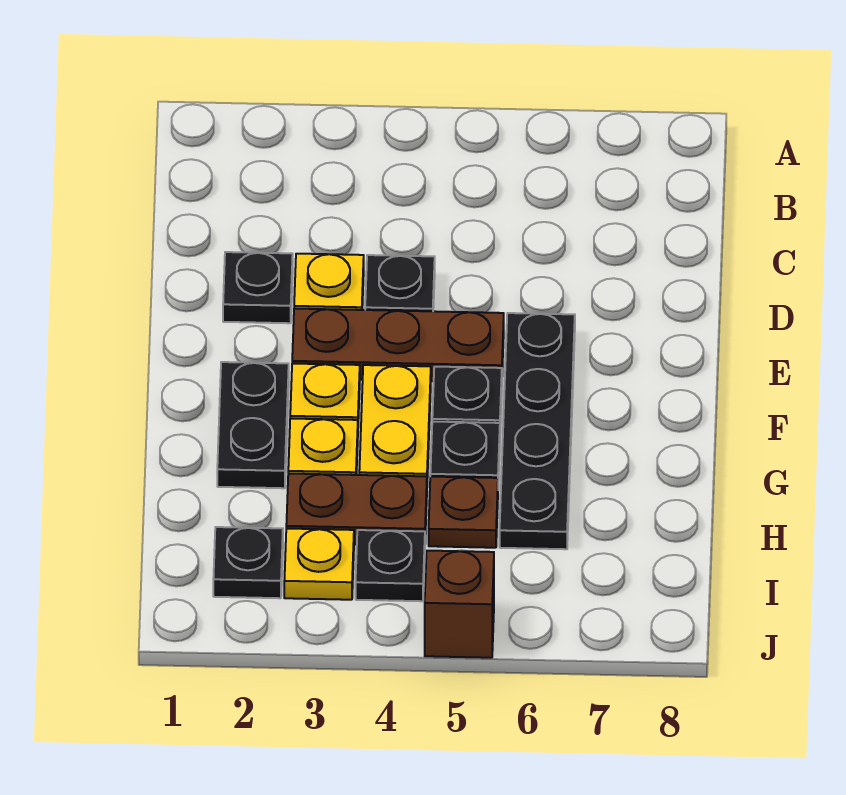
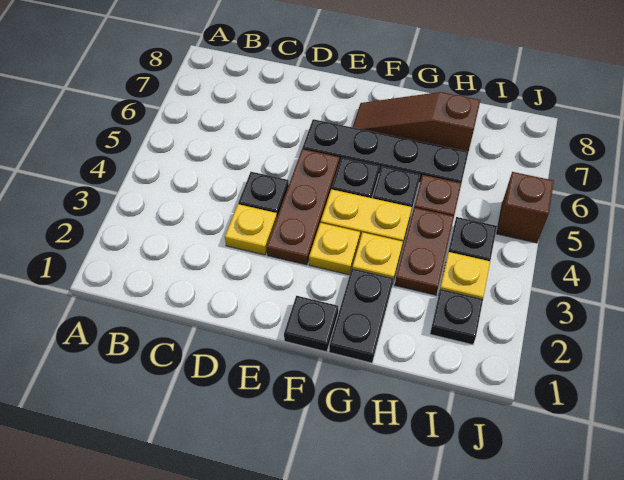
black plate D2 level 1 -> black plate F1 level 1
black plate F2:G2 level 1 -> black plate G1:G2 level 1
none -> brown slope F7:H7 level 1 top H

